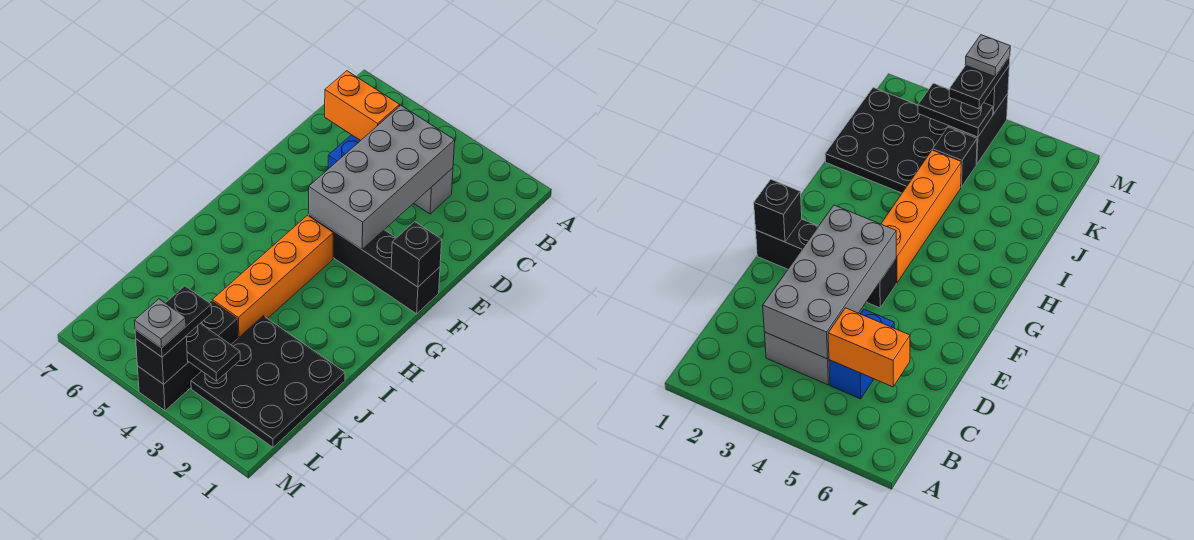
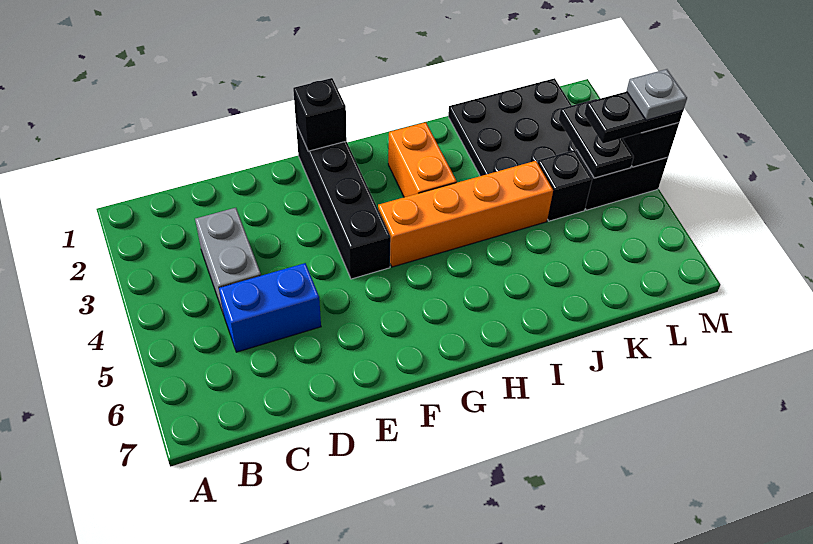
grey brick C3:F4 level 2 -> none
orange brick C5:C6 level 2 -> orange brick H2:H3 level 1

